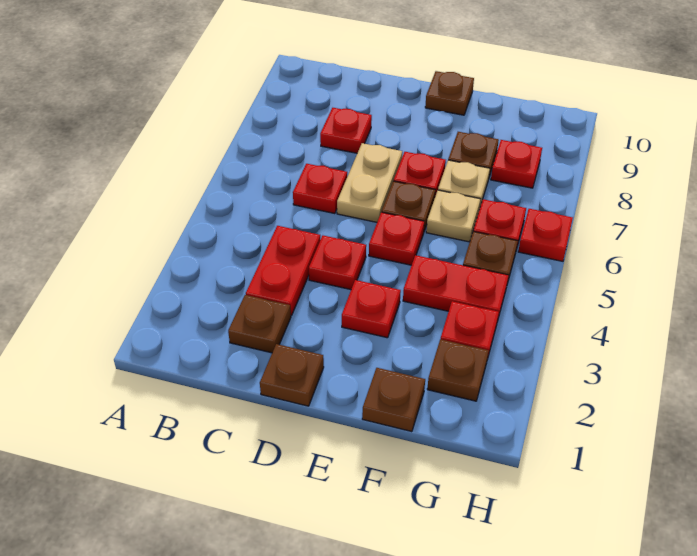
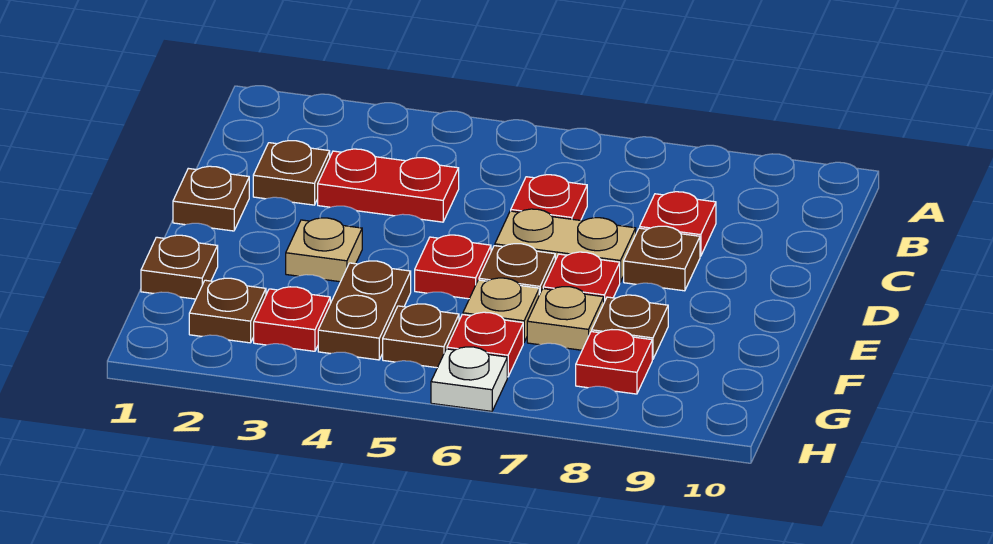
red plate D4 level 1 -> none
red plate E3 level 1 -> tan plate E3 level 1
brown plate E10 level 1 -> brown plate D8 level 1
red plate F4:G4 level 1 -> brown plate F4:G4 level 1
red plate H6 level 1 -> white plate H6 level 1

